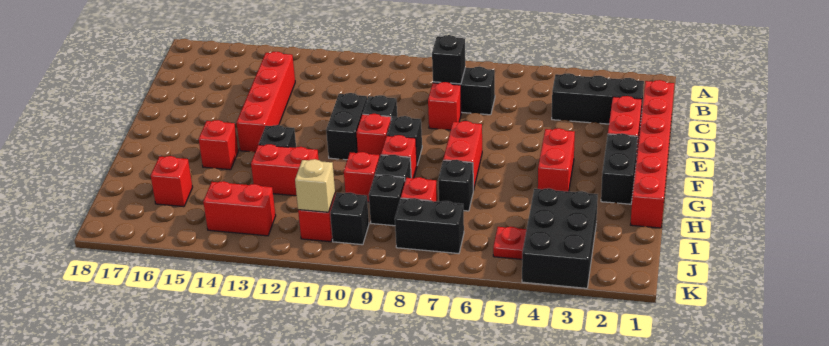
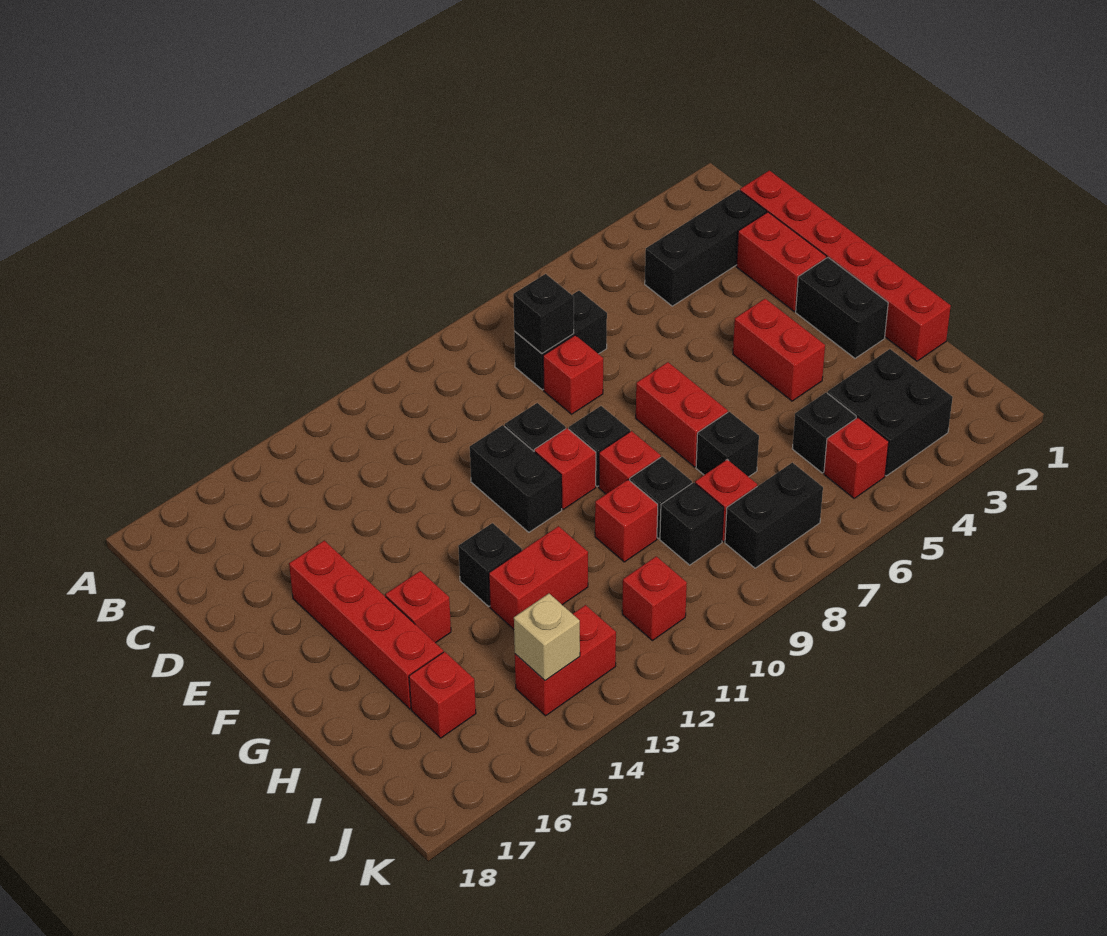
red brick C14:F14 level 1 -> red brick E16:H16 level 1
black brick I3:K4 level 1 -> black brick I3:J4 level 1
red plate J5 level 1 -> red brick J5 level 1
black brick J10 level 1 -> black brick I5 level 1
tan brick J11 level 2 -> tan brick J14 level 2

